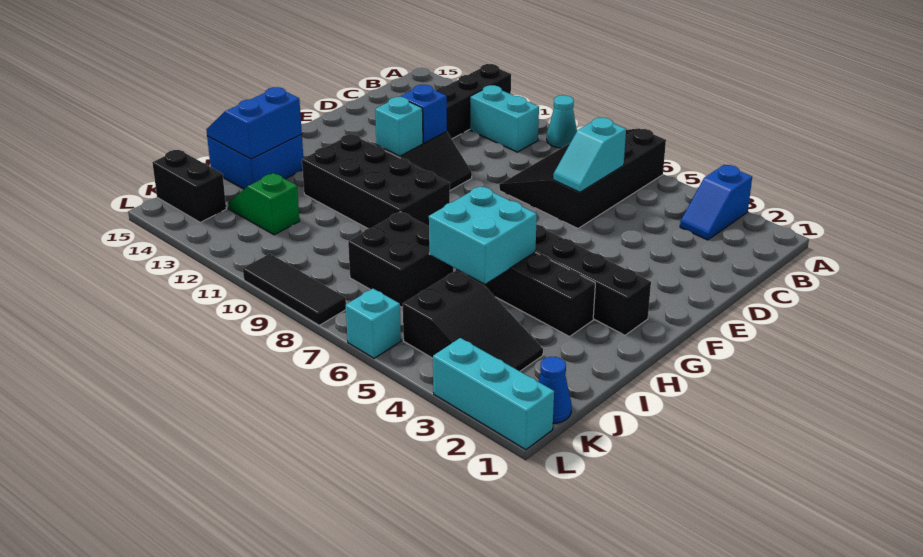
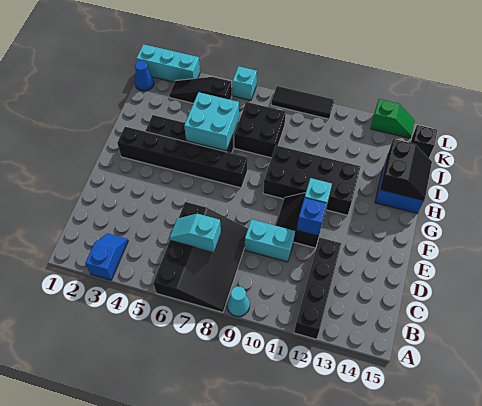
cyan brick B10:B11 level 1 -> cyan brick D9:D10 level 1
cyan slope C6:D6 level 2 top C -> cyan slope C6:C7 level 2 top 7
blue slope H14:I15 level 2 top 14 -> black slope H14:I15 level 2 top 14
black slope J3:K5 level 1 top 5 -> black slope K3:K5 level 1 top 5
green slope J12:J13 level 1 top 12 -> green slope L13:L14 level 1 top 13
black brick K14:K15 level 1 -> black brick K15 level 1

